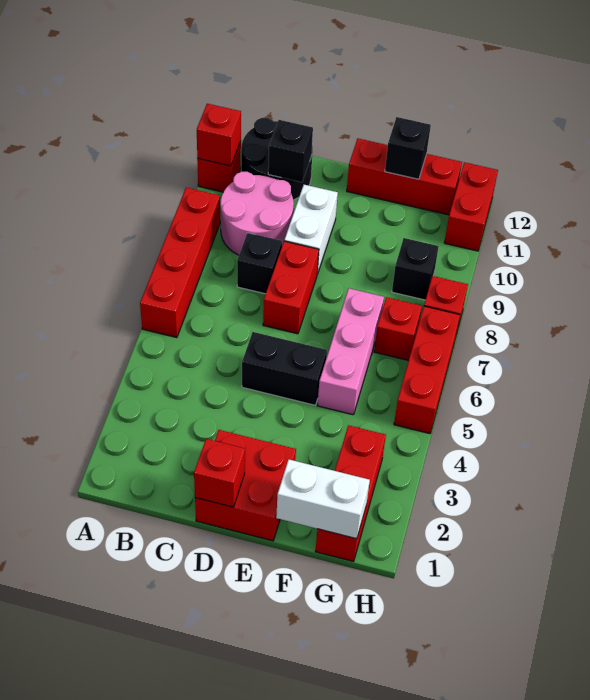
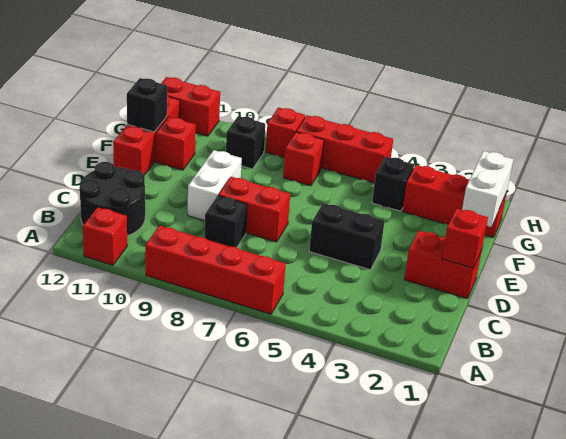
red brick A11 level 2 -> red brick F11 level 1
pink round brick B9:C10 level 1 -> none
black brick C11 level 2 -> black brick G4 level 1
red brick D1:E2 level 1 -> red brick D1:D2 level 1
black brick D5:E5 level 1 -> black brick D4:D5 level 1
white brick D9:D10 level 1 -> white brick D9:E9 level 1
pink brick F5:F7 level 1 -> none

